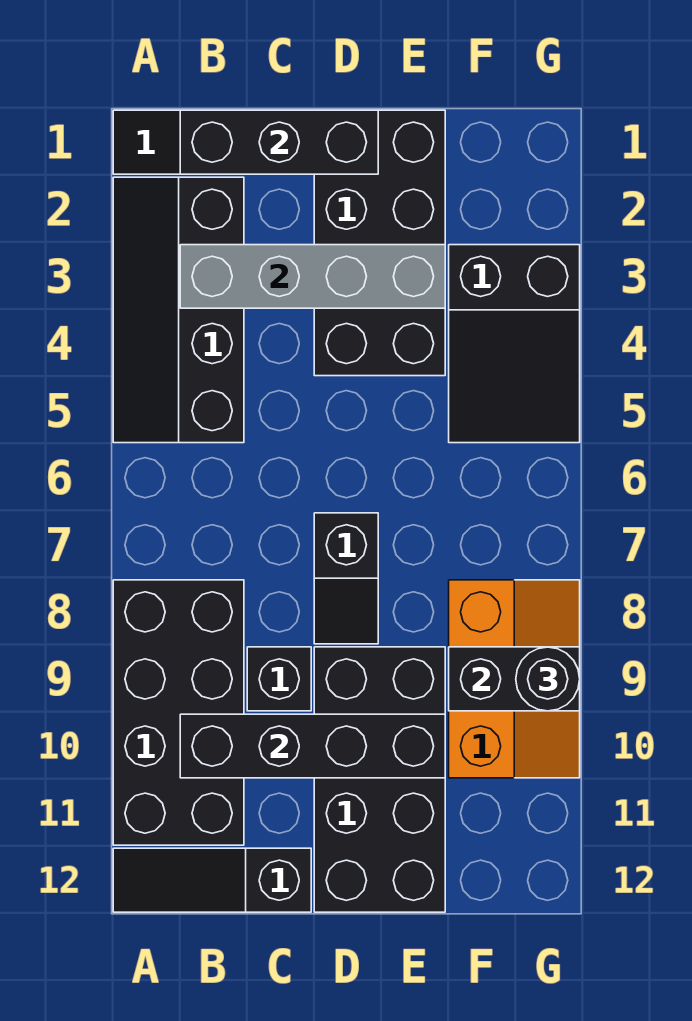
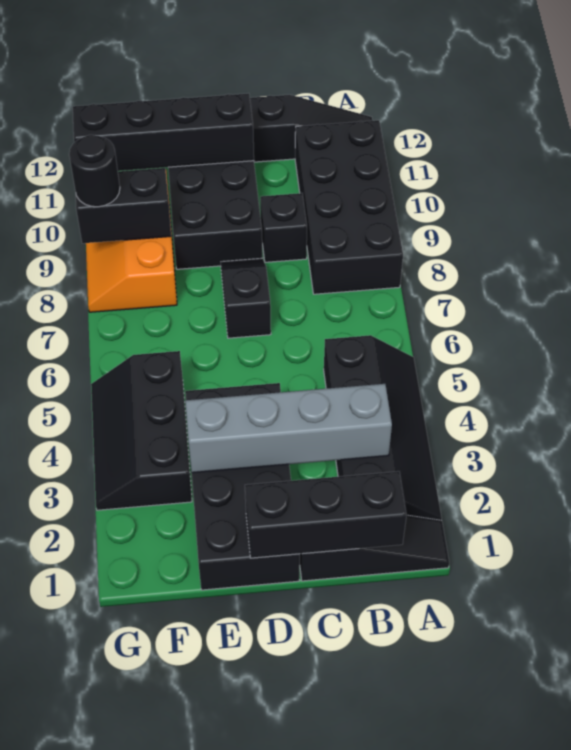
black brick B10:E10 level 2 -> black brick D11:G11 level 2
black slope F3:G5 level 1 top 3 -> black slope F3:G5 level 1 top F

